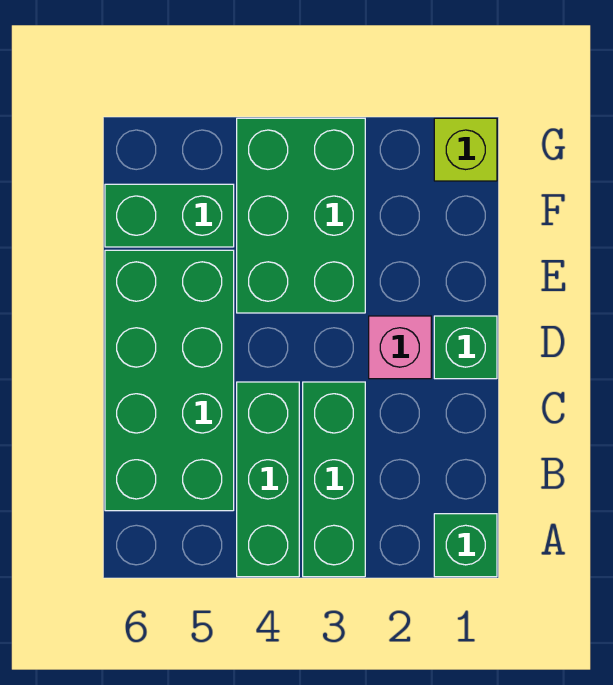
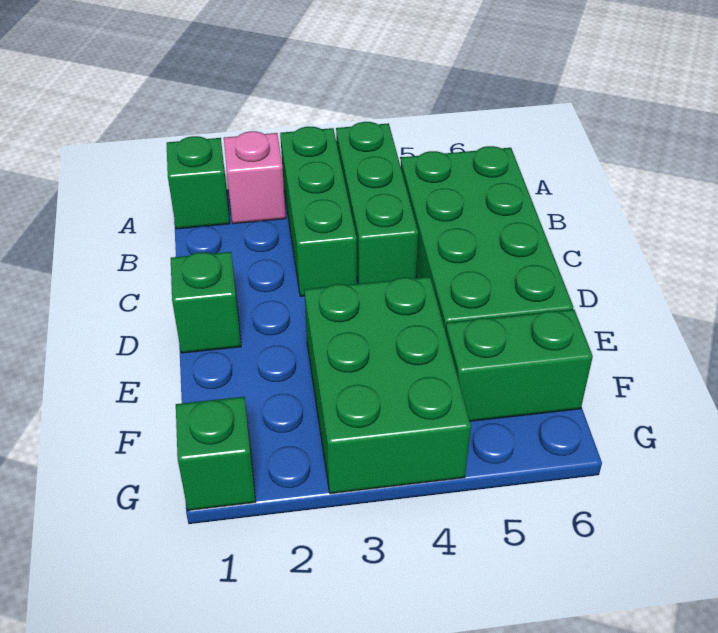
pink brick D2 level 1 -> pink brick A2 level 1
lime brick G1 level 1 -> green brick G1 level 1

